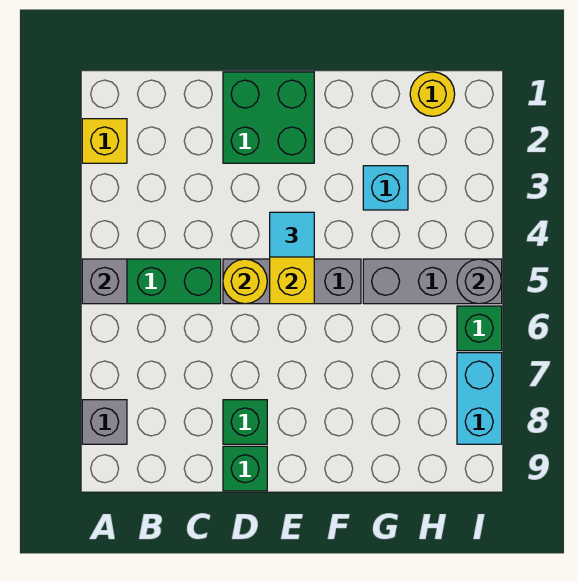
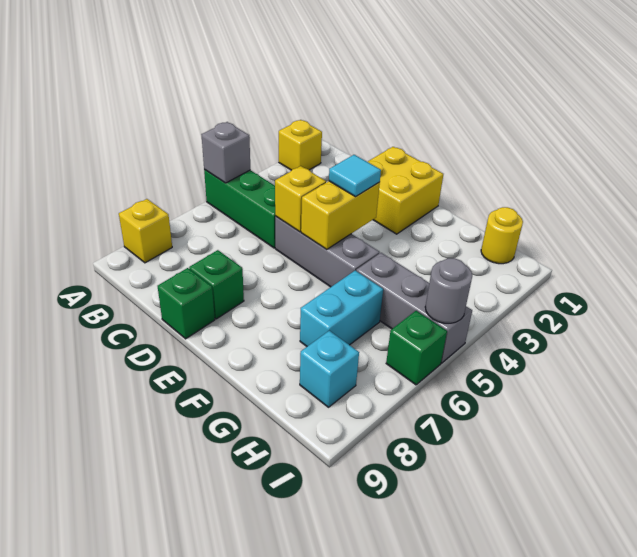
grey brick A8 level 1 -> yellow brick A8 level 1
green brick D1:E2 level 1 -> yellow brick D1:E2 level 1
yellow round brick D5 level 2 -> yellow brick D5 level 2
cyan brick G3 level 1 -> cyan brick H8 level 1
cyan brick I7:I8 level 1 -> cyan brick G6:G7 level 1

